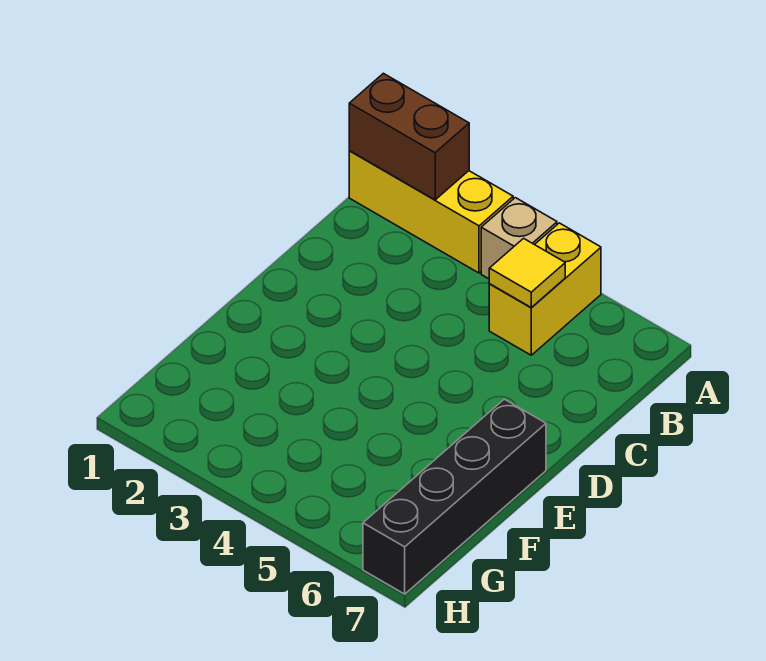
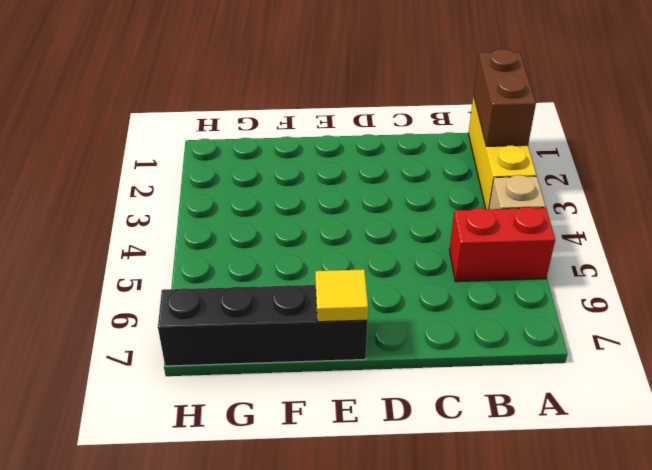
yellow brick A5:B5 level 1 -> red brick A5:B5 level 1
yellow tile B5 level 2 -> yellow tile E7 level 2

